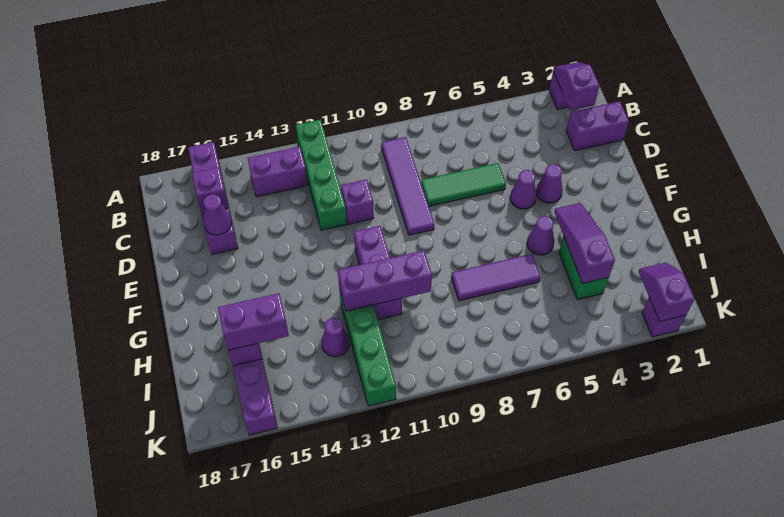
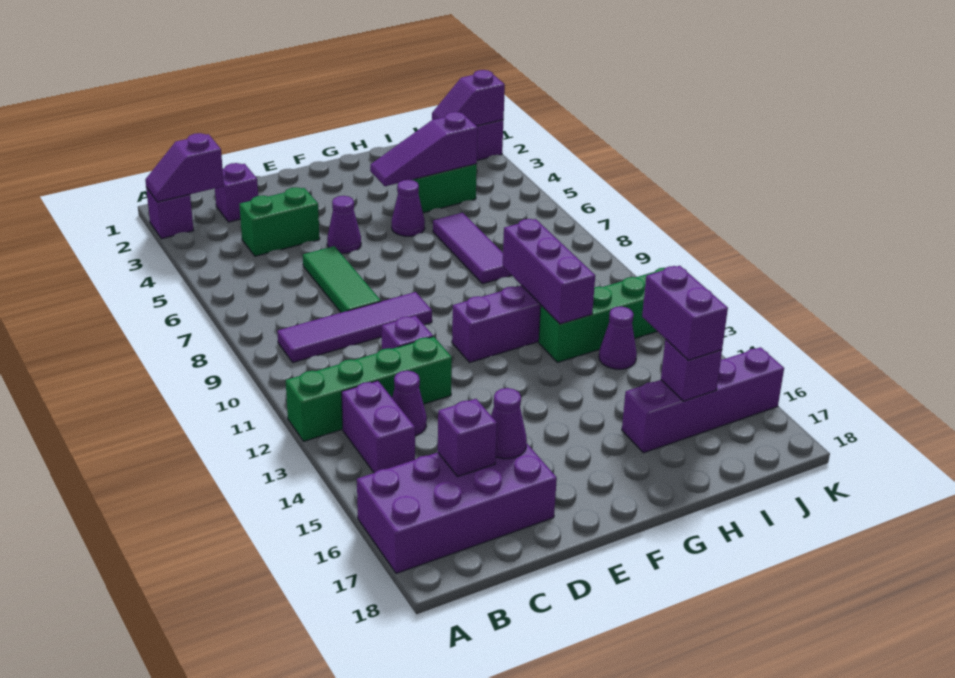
purple brick A16:D16 level 1 -> purple brick A16:D17 level 1
purple brick C1:C2 level 1 -> purple brick C2 level 1
none -> green brick C4:D4 level 1
purple cone E4 level 1 -> purple cone C13 level 1

